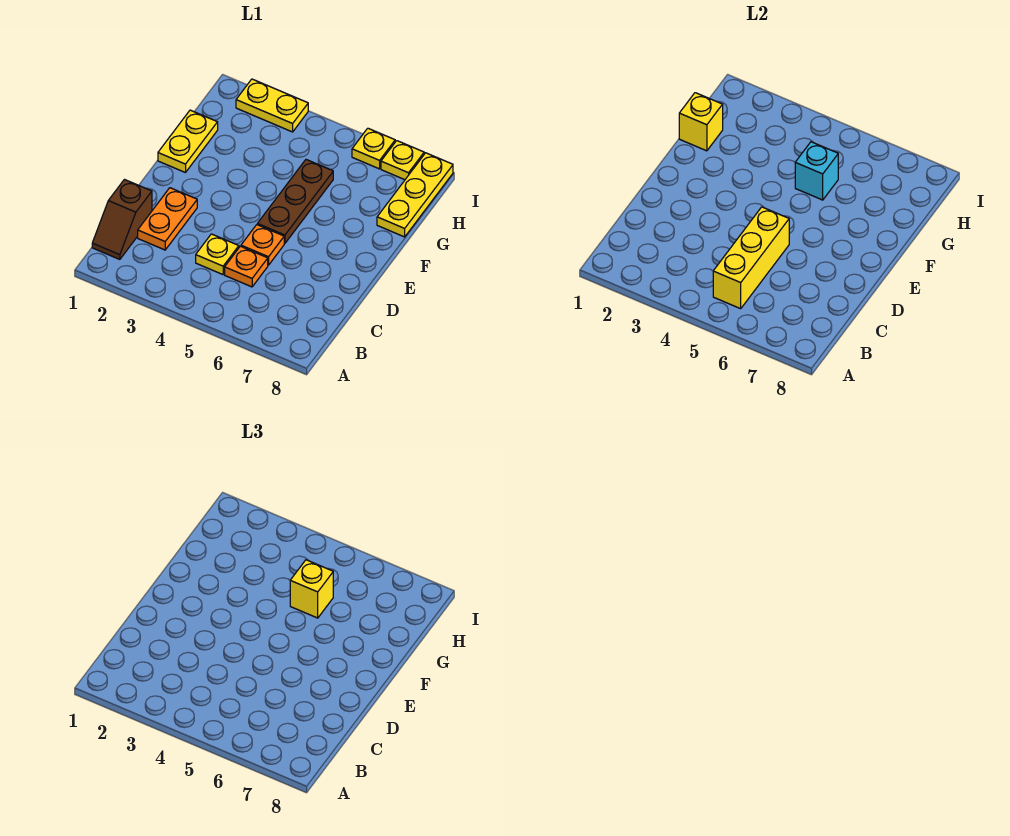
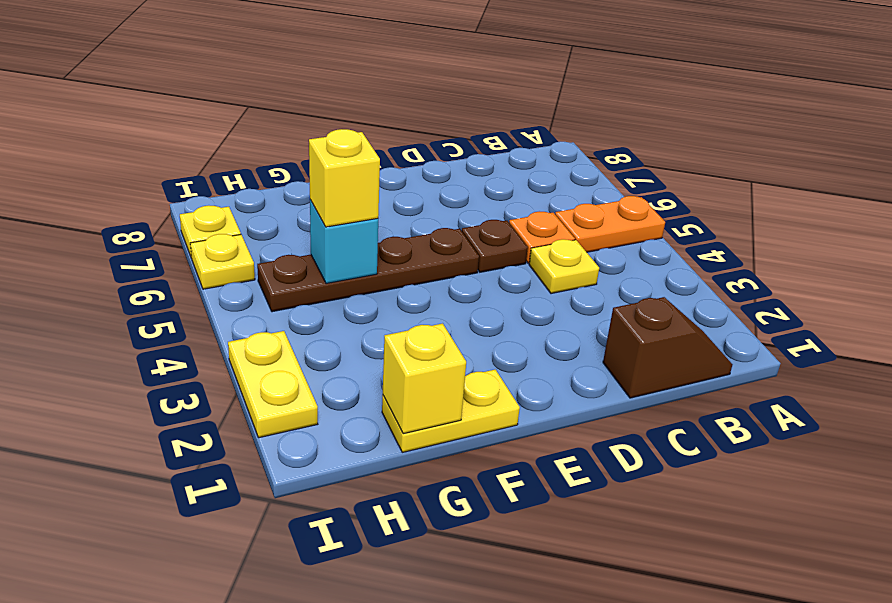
yellow brick B5:D5 level 2 -> none
orange plate C2:D2 level 1 -> orange plate A5:B5 level 1
orange plate D5 level 1 -> brown plate D5 level 1
brown plate E5:G5 level 1 -> brown plate E5:H5 level 1
yellow plate G8:I8 level 1 -> none

